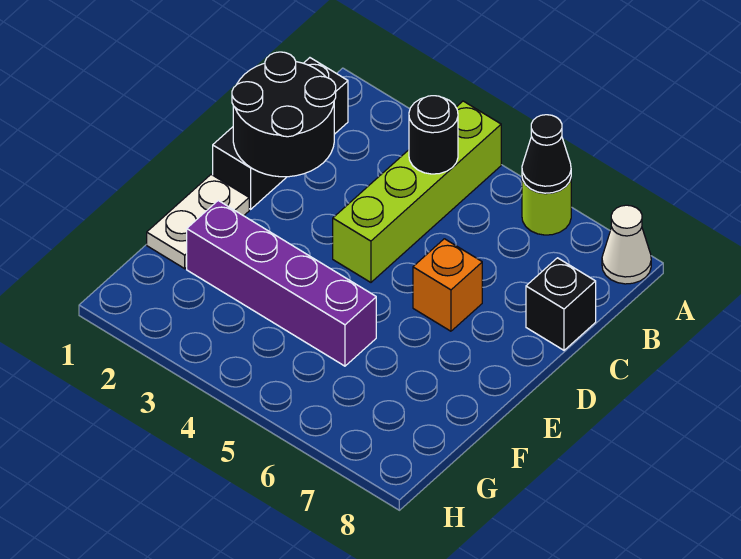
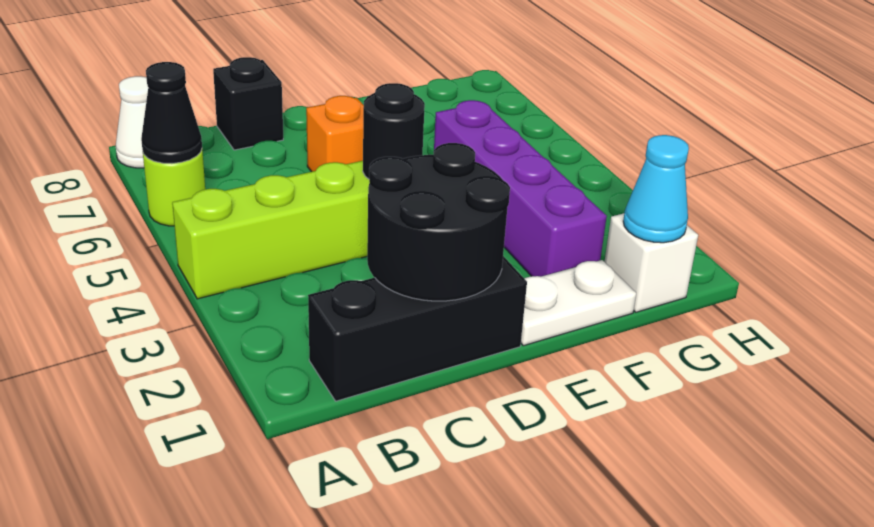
black round brick B4 level 2 -> black round brick D4 level 2
none -> white brick G1 level 1
none -> cyan cone G1 level 2

